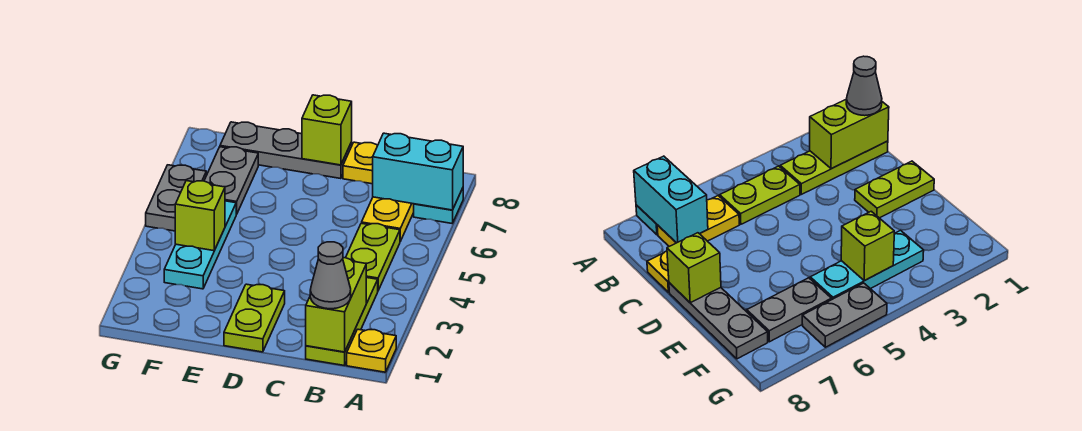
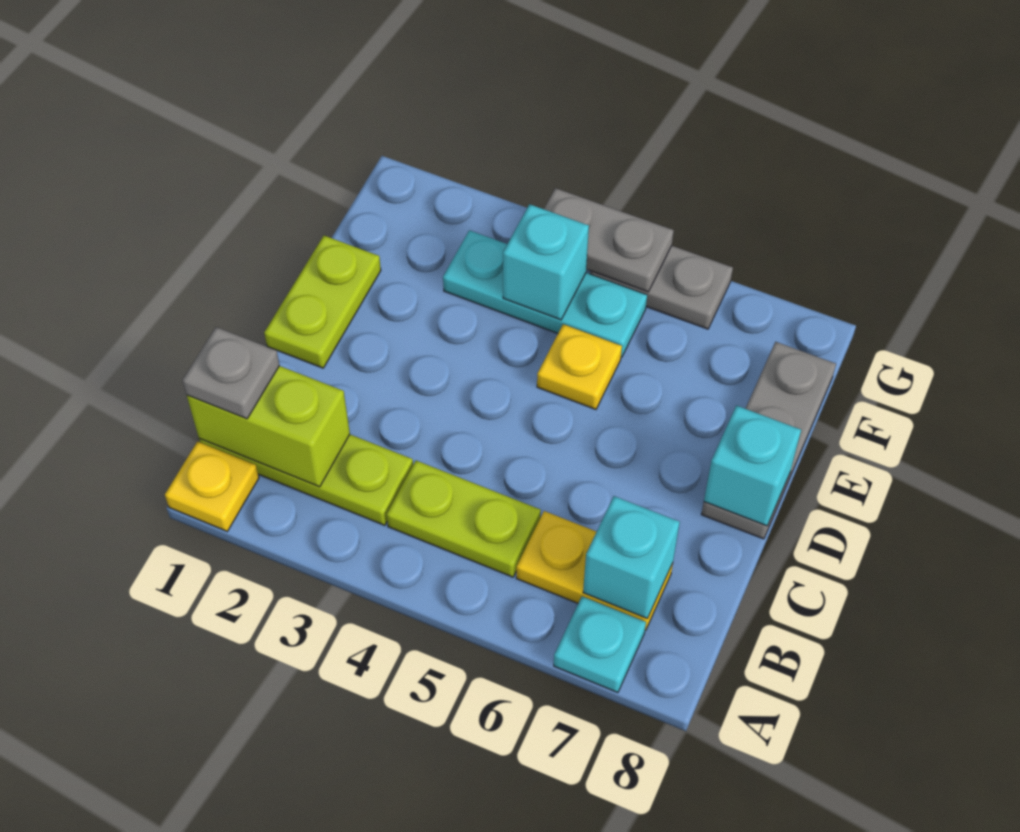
cyan brick A7:B7 level 2 -> cyan brick B7 level 2
grey cone B1 level 3 -> grey plate B1 level 3
yellow plate C8 level 1 -> yellow plate E5 level 1
lime plate D1:D2 level 1 -> lime plate D1:E1 level 1
lime brick D8 level 2 -> cyan brick D8 level 2
lime brick F4 level 2 -> cyan brick F4 level 2
grey plate F6:F7 level 1 -> grey plate G4:G5 level 2

